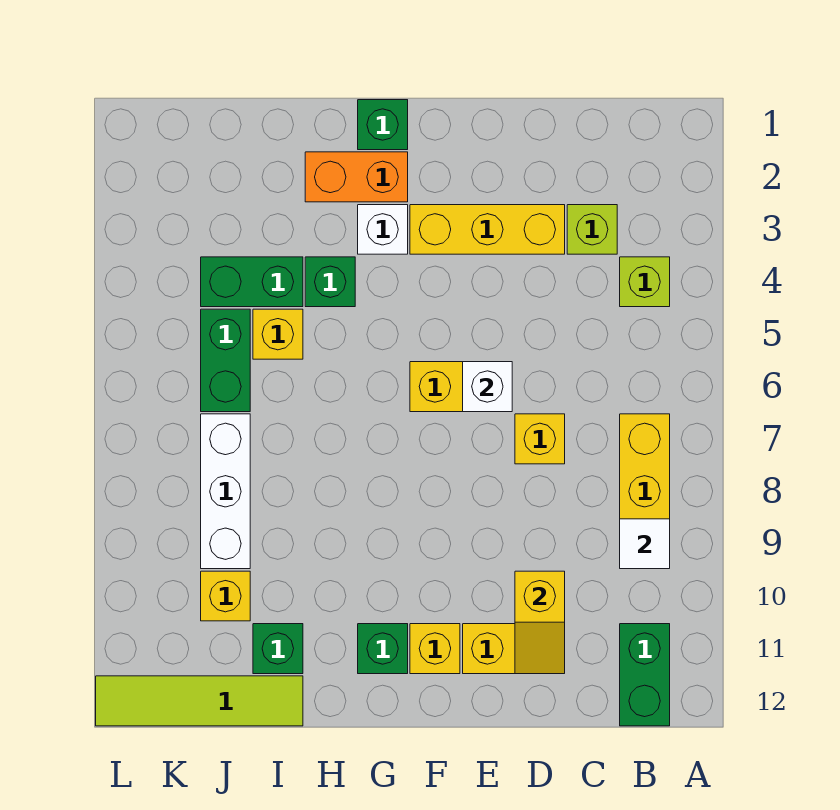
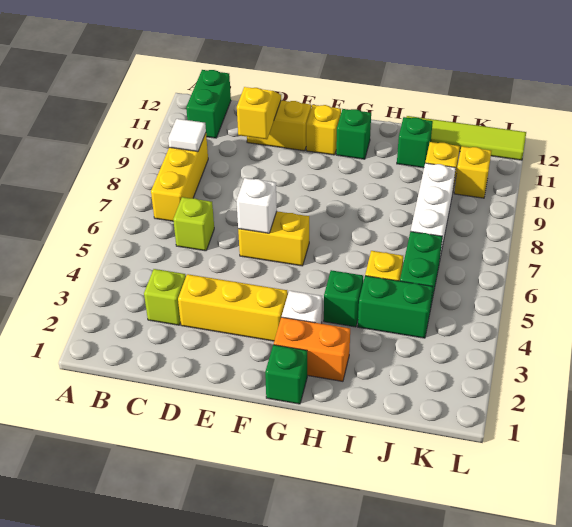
lime brick B4 level 1 -> lime brick C6 level 1
yellow brick D7 level 1 -> yellow brick K10 level 1

